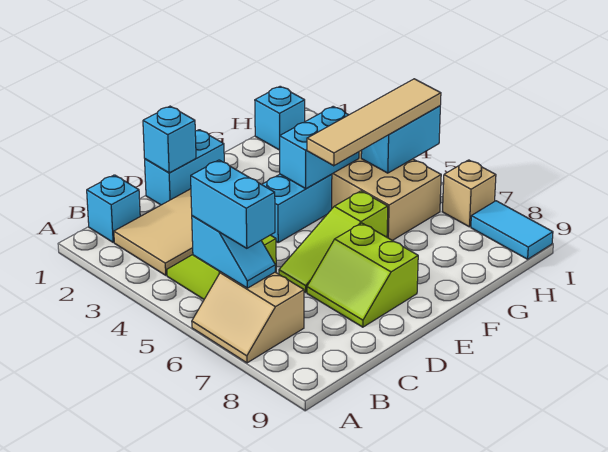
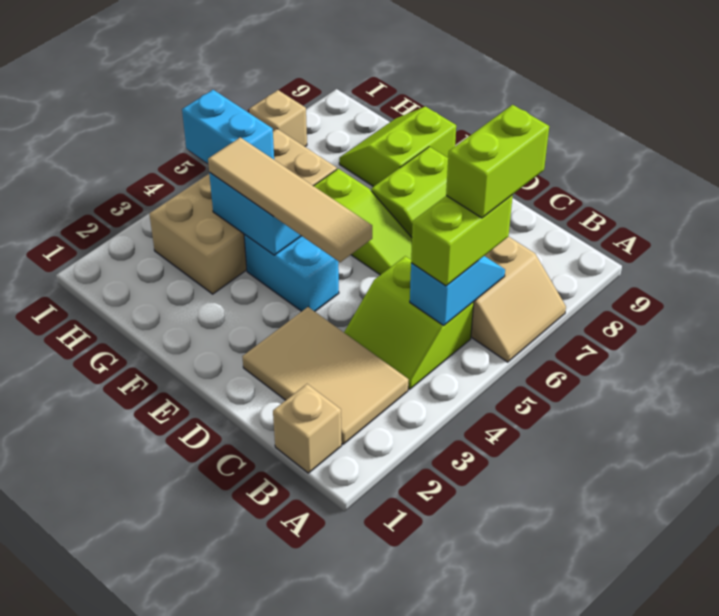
cyan brick B1 level 1 -> tan brick B1 level 1
cyan brick B5:B6 level 3 -> lime brick B5:B6 level 3
none -> lime brick B6:B7 level 4
cyan brick D1:E1 level 1 -> none
cyan brick D1 level 2 -> none
tan tile F5:I5 level 3 -> tan tile D4:G4 level 3
none -> lime slope F8:G9 level 1 top F
cyan brick H1 level 1 -> none
cyan tile I8:I9 level 1 -> none

